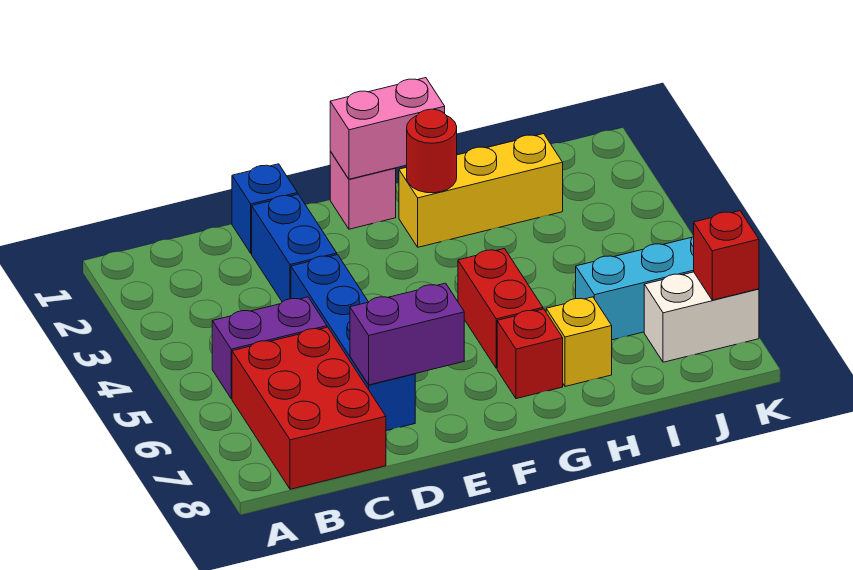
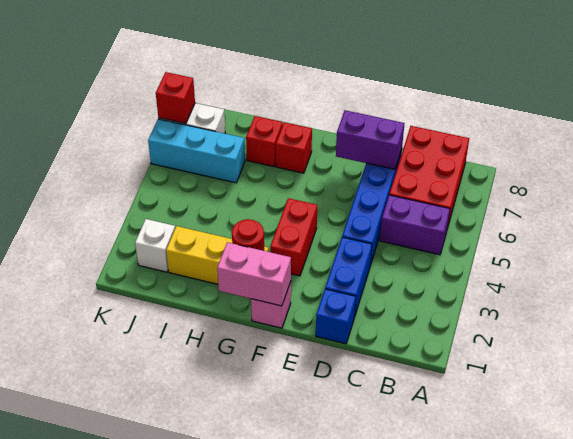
red brick G5:G6 level 1 -> red brick F3:F4 level 1
yellow brick H7 level 1 -> red brick H7 level 1
none -> white brick J2 level 1

